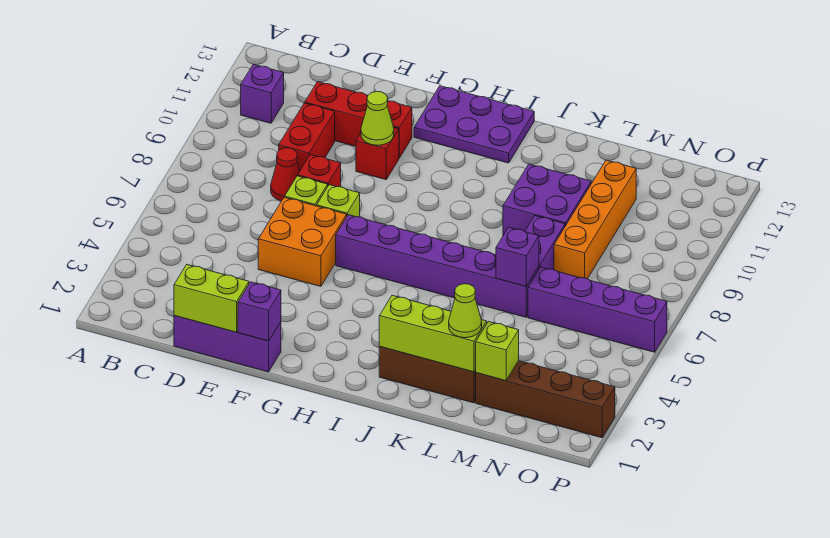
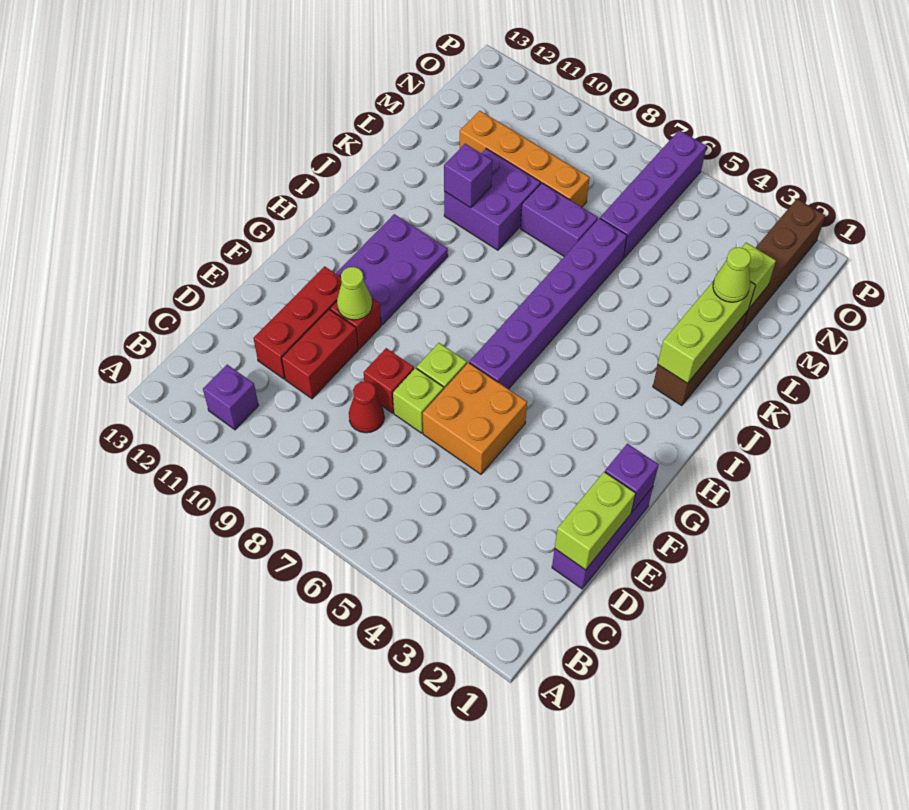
red brick D9:D10 level 1 -> red brick D10:E10 level 1
purple plate G12:I13 level 1 -> purple plate G10:I11 level 1
purple brick L6 level 2 -> purple brick K10 level 2

